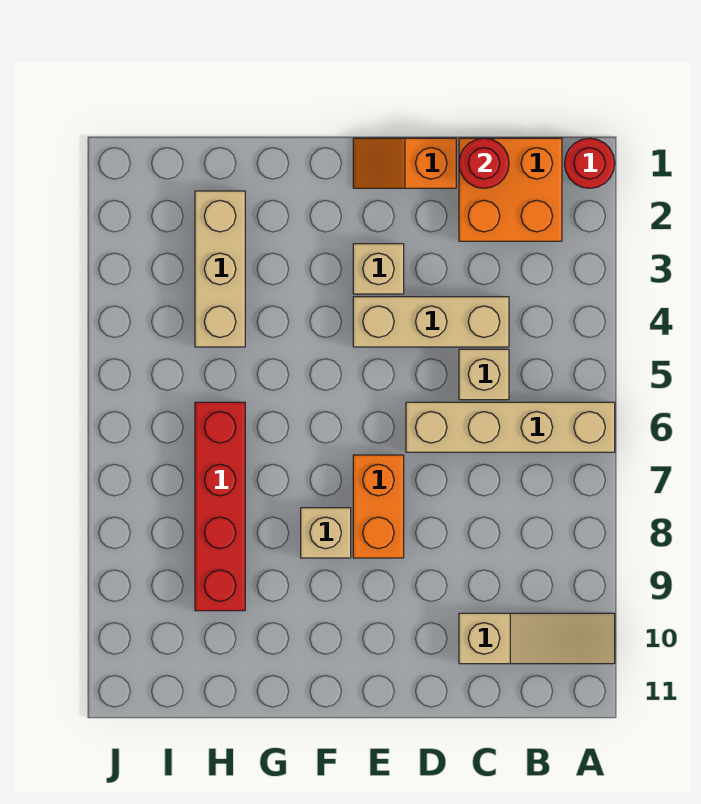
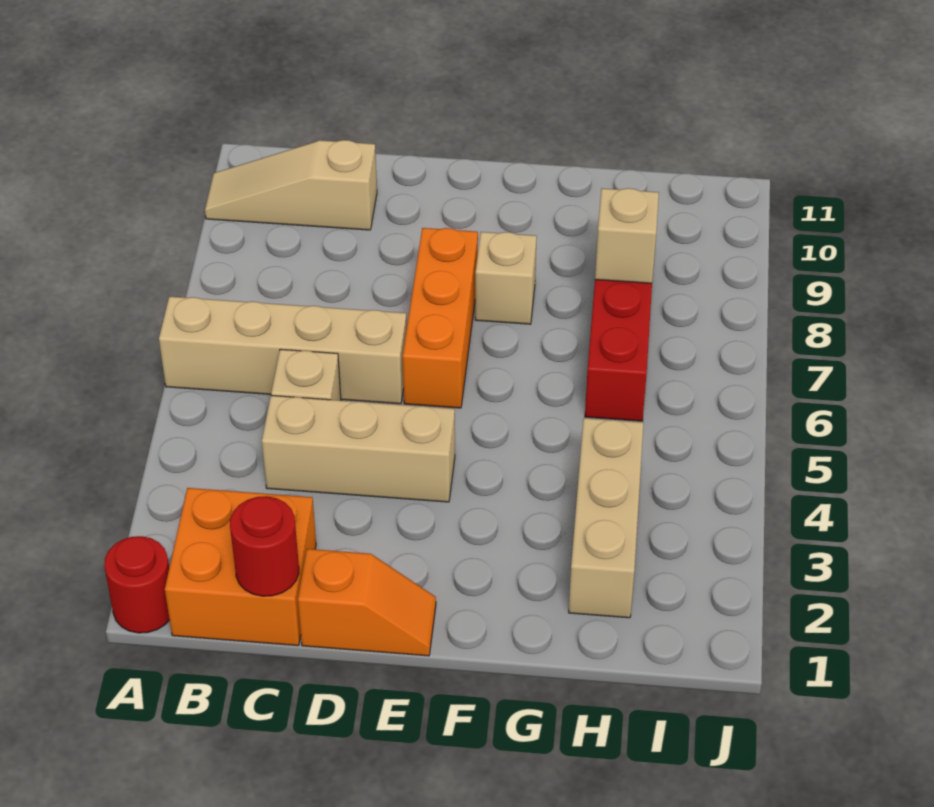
tan brick E3 level 1 -> tan brick H8 level 2
orange brick E7:E8 level 1 -> orange brick E6:E8 level 1

